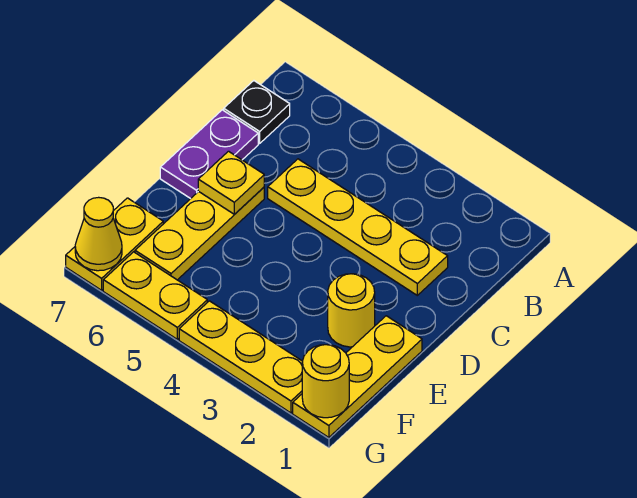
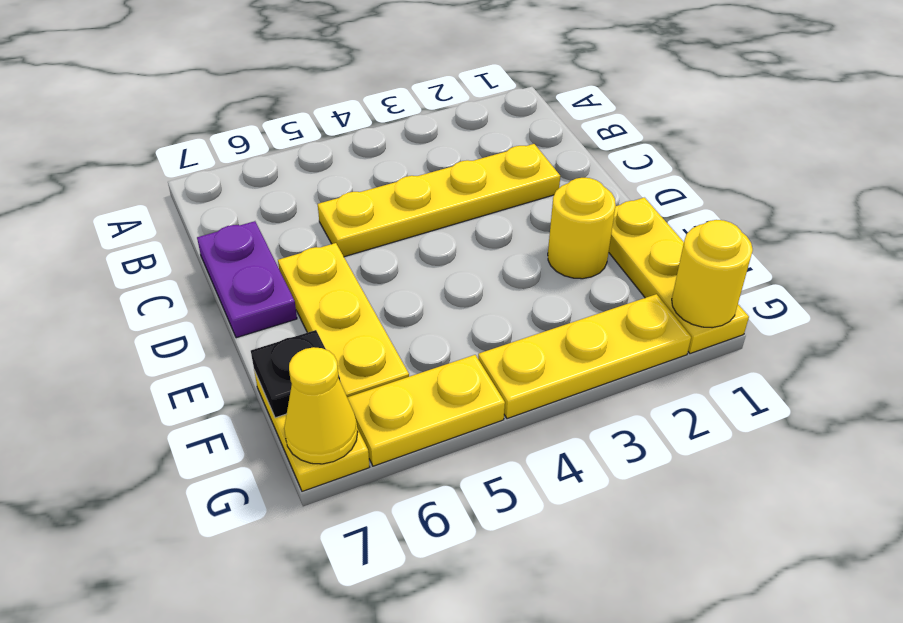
black plate B7 level 1 -> black plate F7 level 2
yellow plate D6 level 2 -> none

